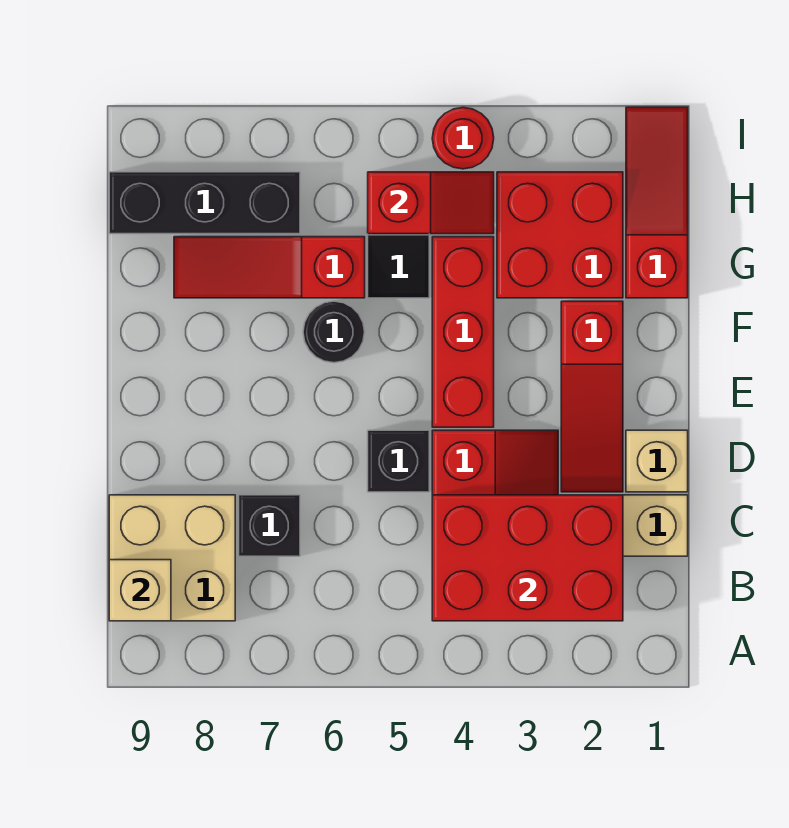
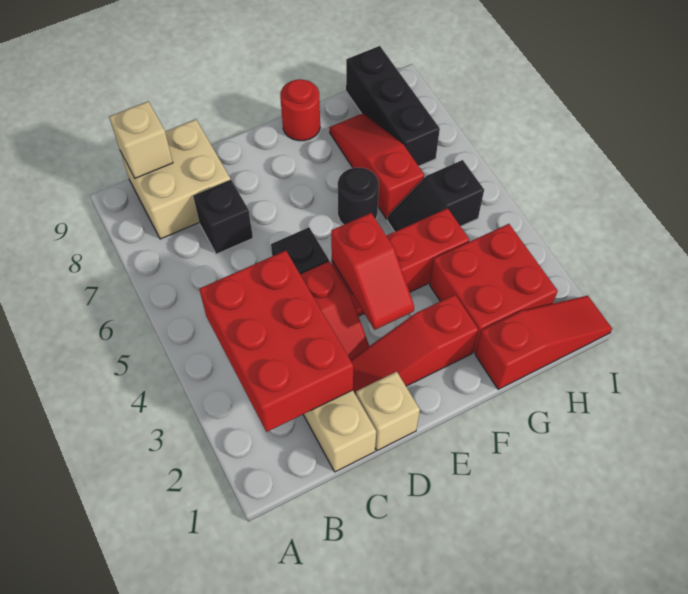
red slope H4:H5 level 2 top 5 -> red slope E3:E4 level 2 top 4
red round brick I4 level 1 -> red round brick F9 level 1

